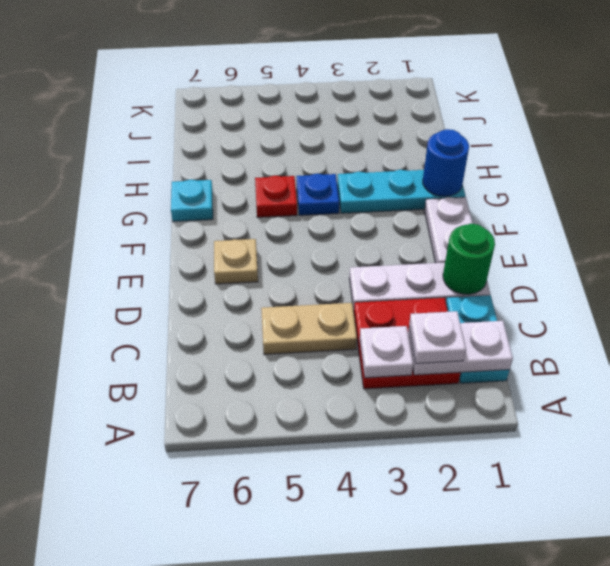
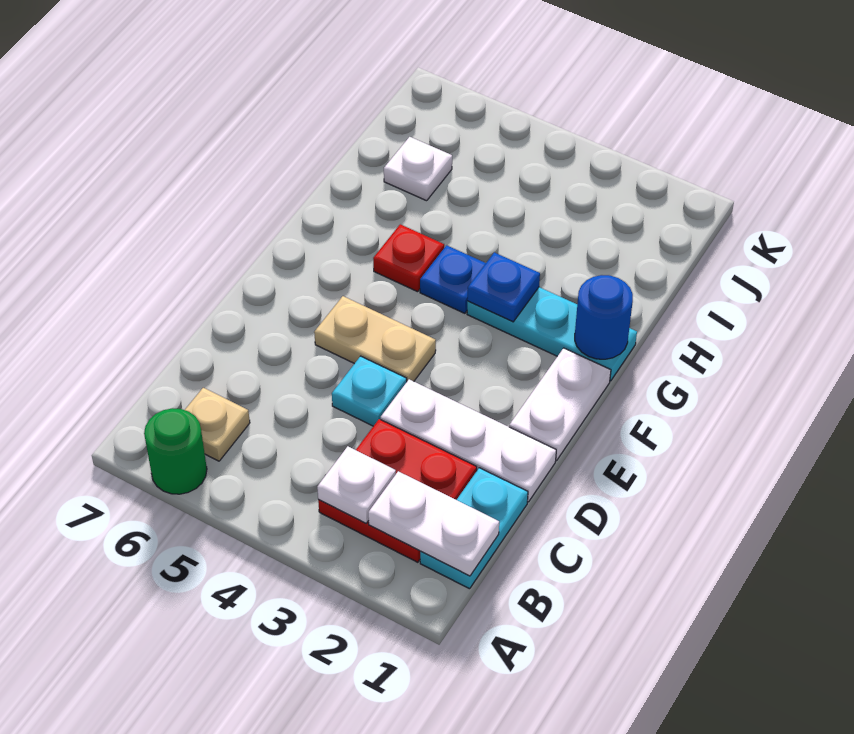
white plate B2 level 3 -> white plate I6 level 1
tan plate C4:C5 level 1 -> tan plate E4:E5 level 1
green round brick D1 level 2 -> green round brick A6 level 1
tan plate E6 level 1 -> tan plate B6 level 1
none -> blue plate G3 level 2
cyan plate G7 level 1 -> cyan plate D4 level 1

